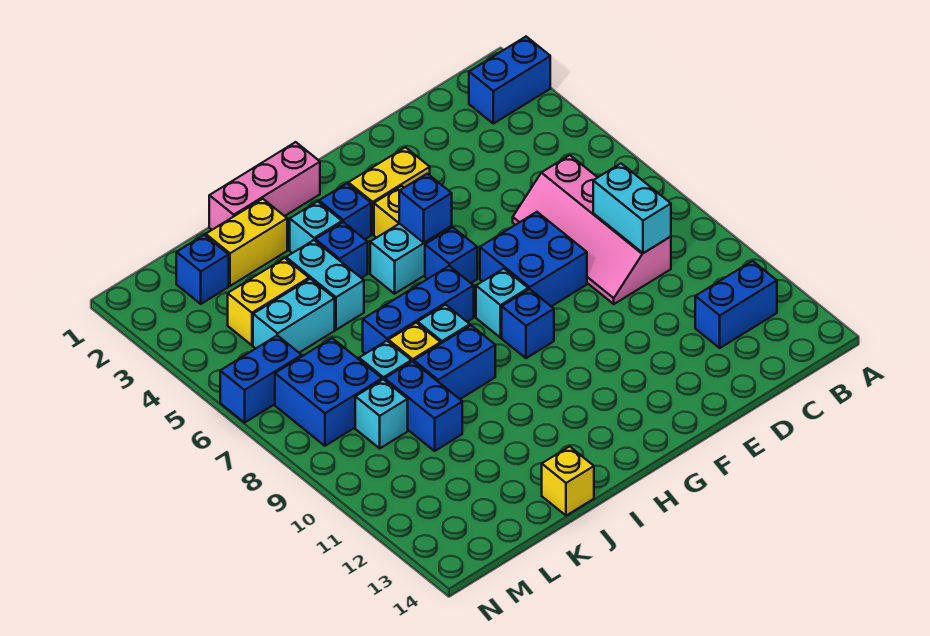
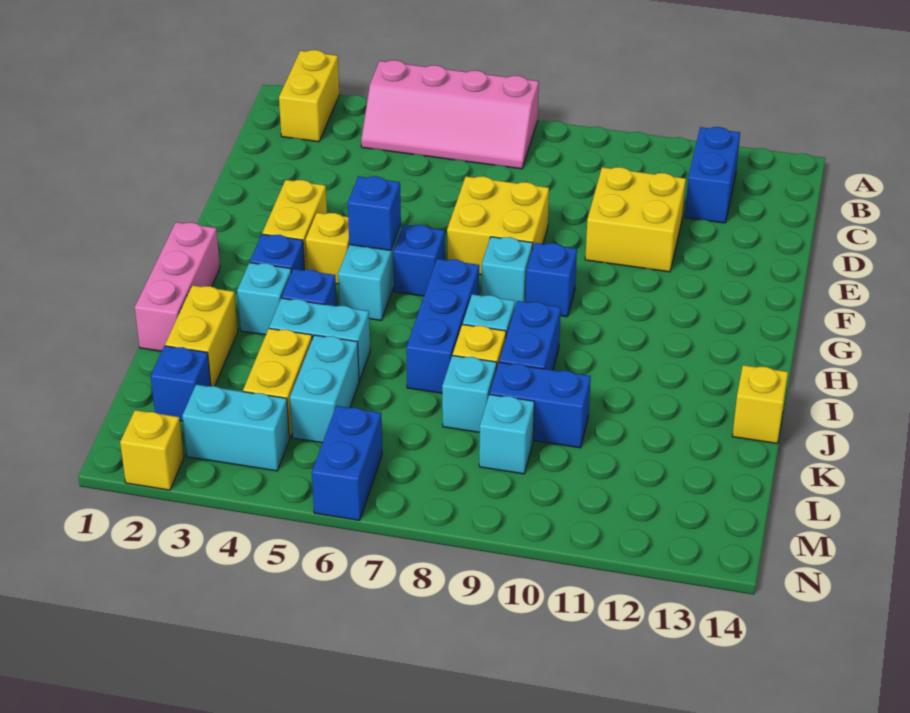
blue brick A2:B2 level 1 -> yellow brick A2:B2 level 1
pink slope C6:D9 level 1 top C -> pink slope A4:B7 level 1 top A
cyan brick C8:C9 level 2 -> cyan brick M3:M4 level 1
none -> yellow brick D10:E11 level 1
blue brick E7:F8 level 1 -> yellow brick E7:F8 level 1
blue brick L7:M8 level 1 -> none
none -> yellow brick N2 level 1

